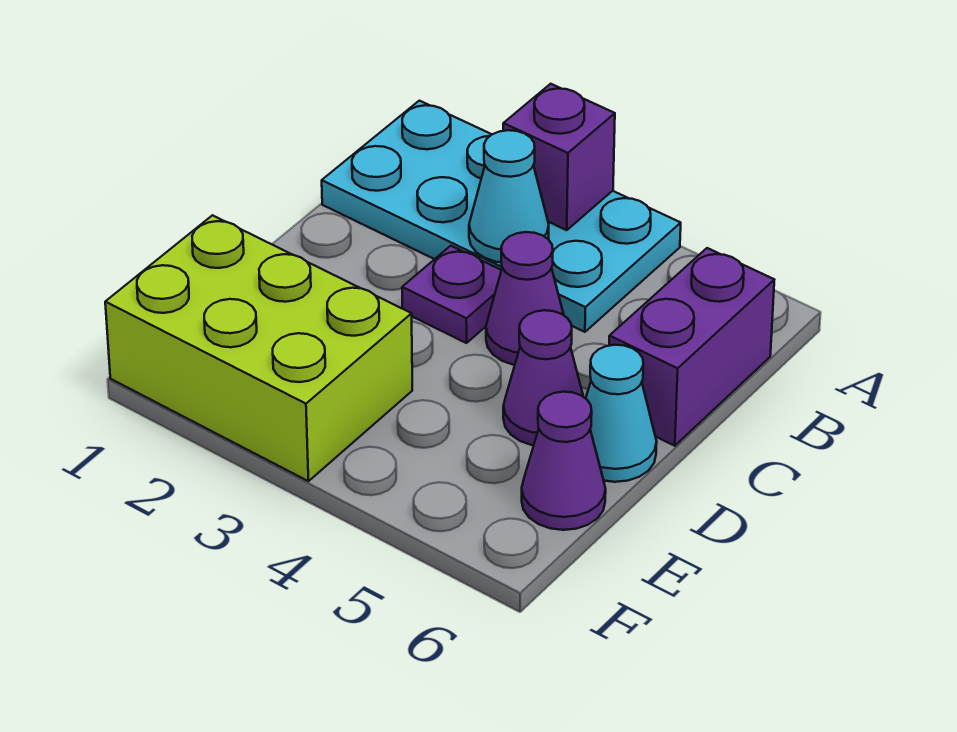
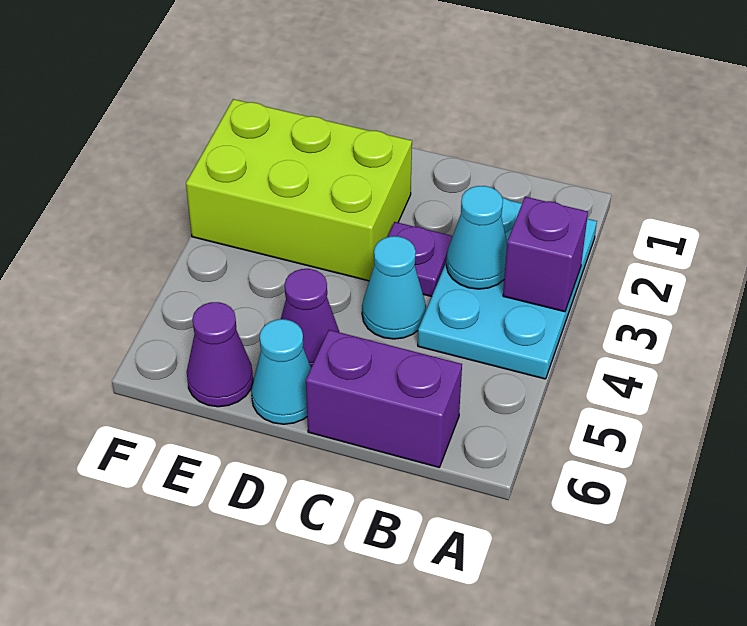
cyan plate A1:B4 level 1 -> cyan plate A2:B4 level 1
purple cone C4 level 1 -> cyan cone C4 level 1
lime brick E1:F3 level 1 -> lime brick D2:F3 level 1

